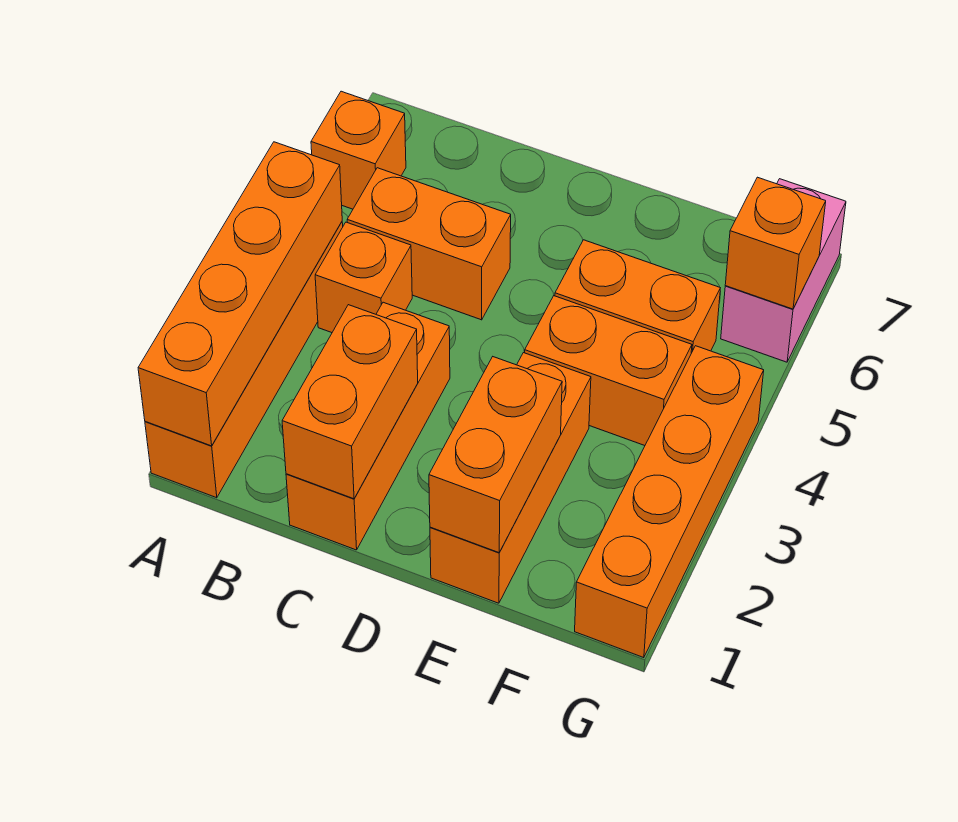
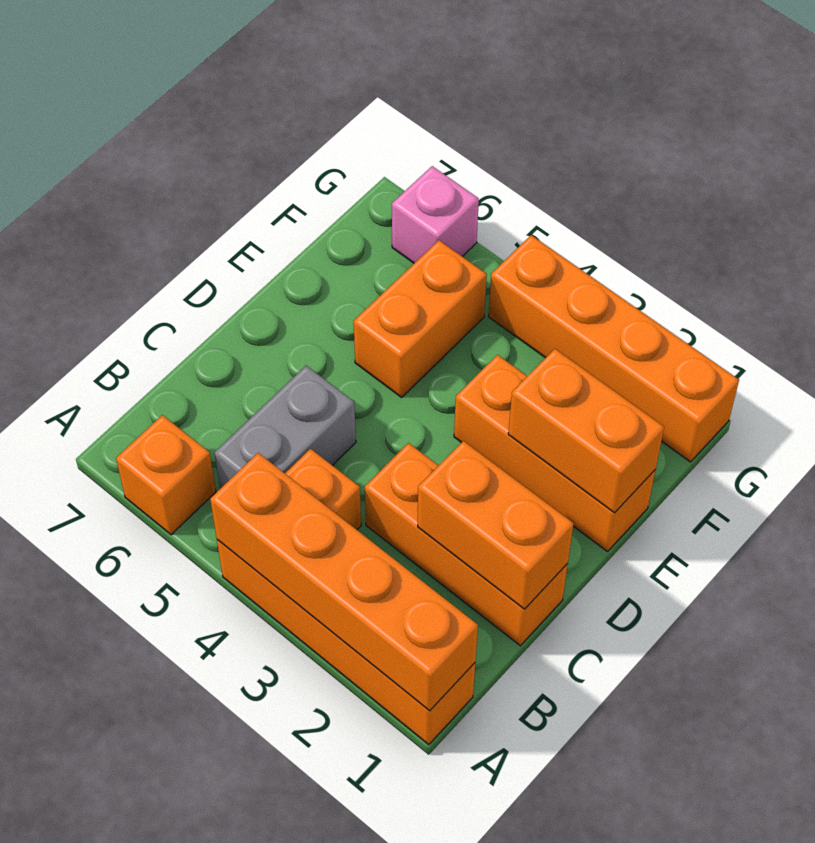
orange brick B5:C5 level 1 -> grey brick B5:C5 level 1
orange brick E4:F4 level 1 -> none
pink brick G6:G7 level 1 -> pink brick G6 level 1
orange brick G6 level 2 -> none

